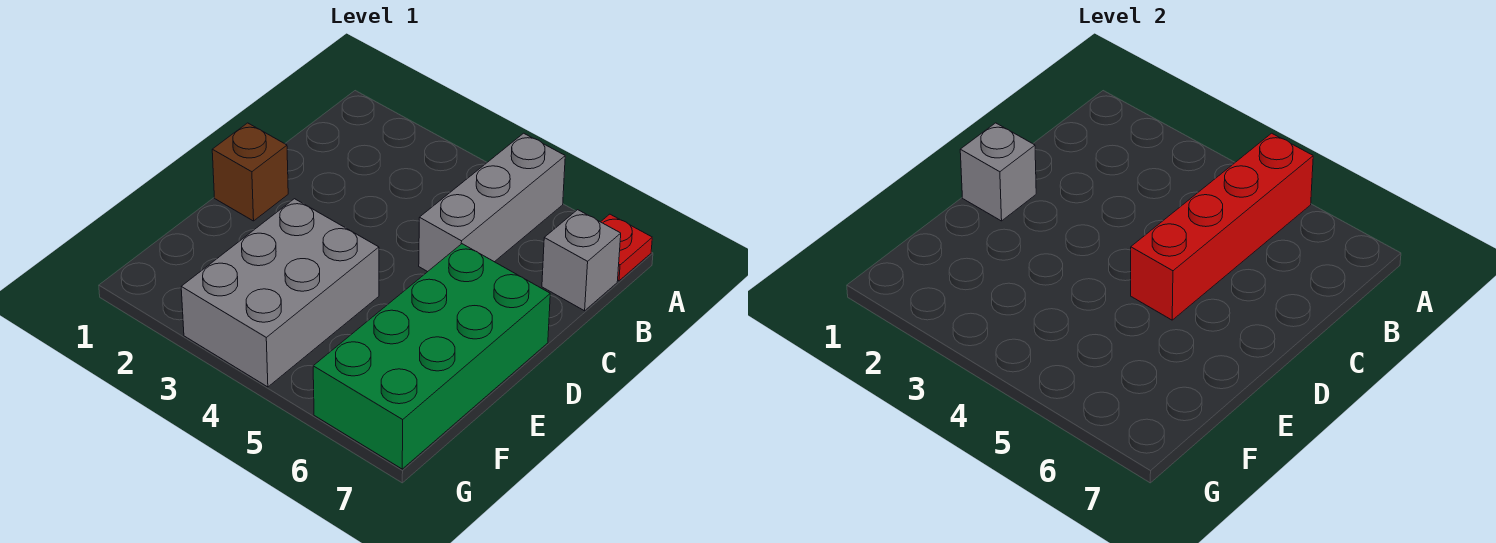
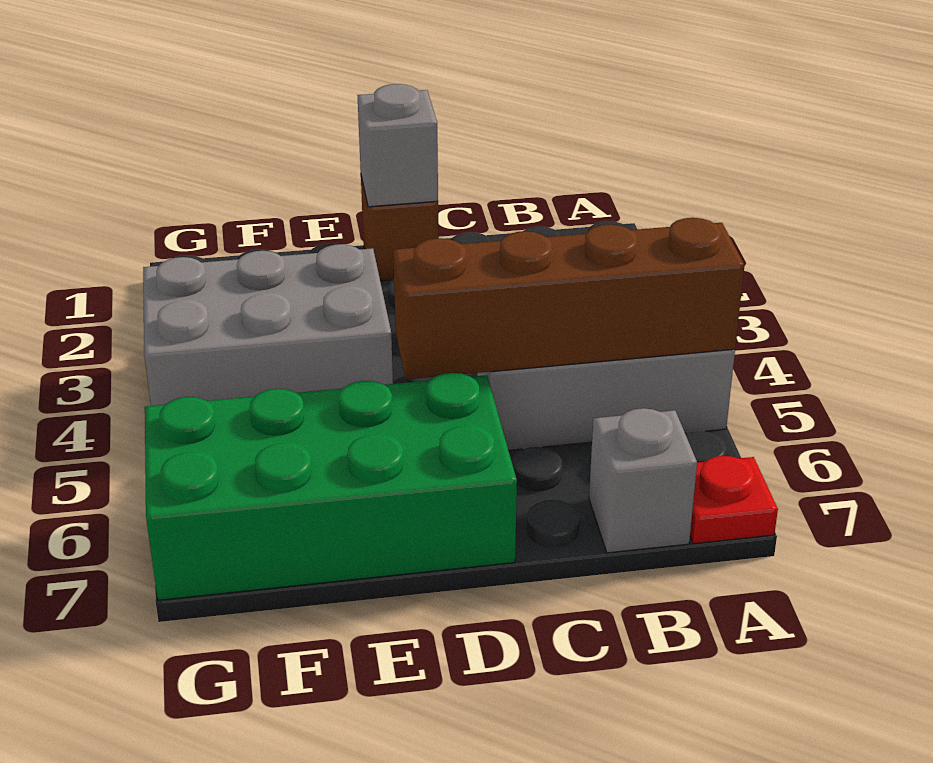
red brick A5:D5 level 2 -> brown brick A5:D5 level 2

